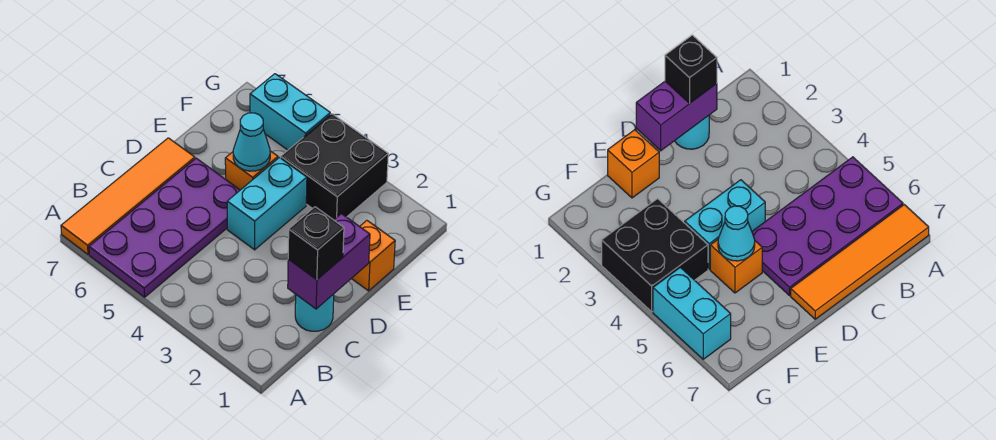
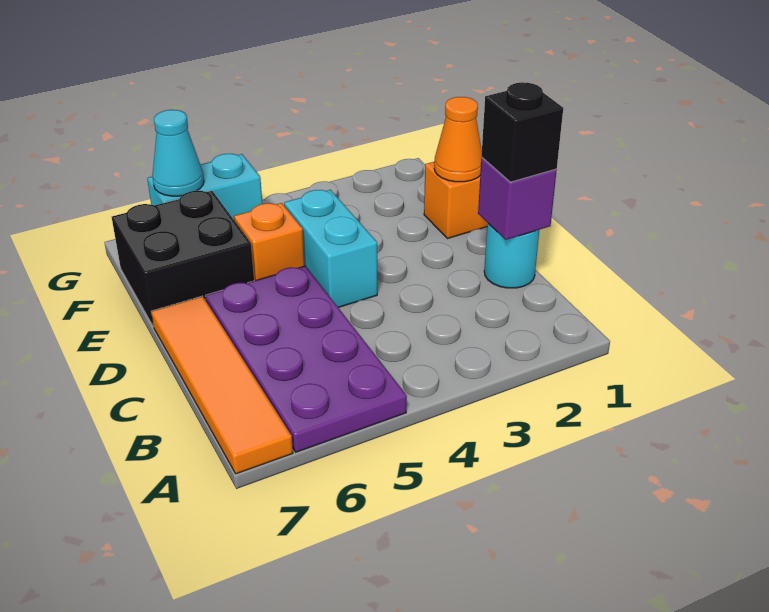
purple brick C1:D1 level 2 -> purple brick C1 level 2
none -> orange cone E1 level 2
cyan cone E5 level 2 -> cyan cone G6 level 2
black brick F3:G4 level 1 -> black brick E6:F7 level 1

